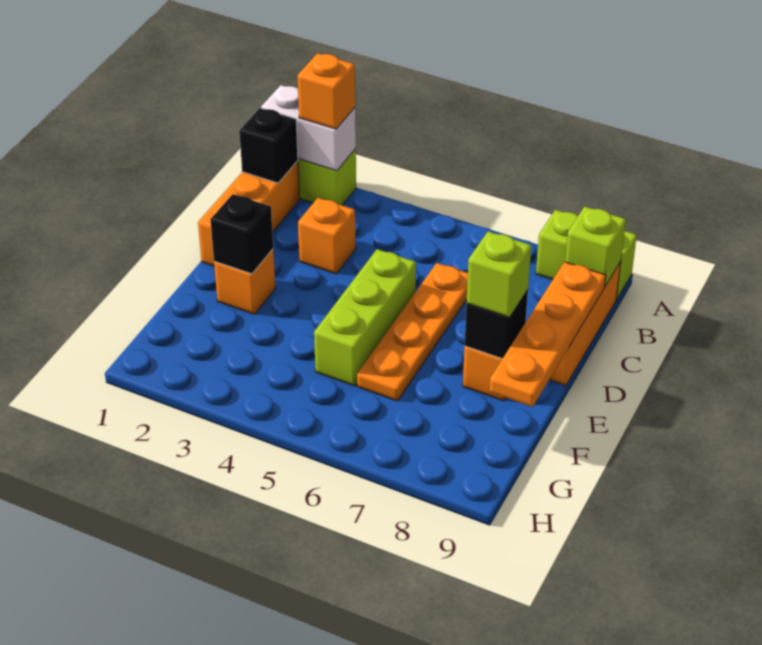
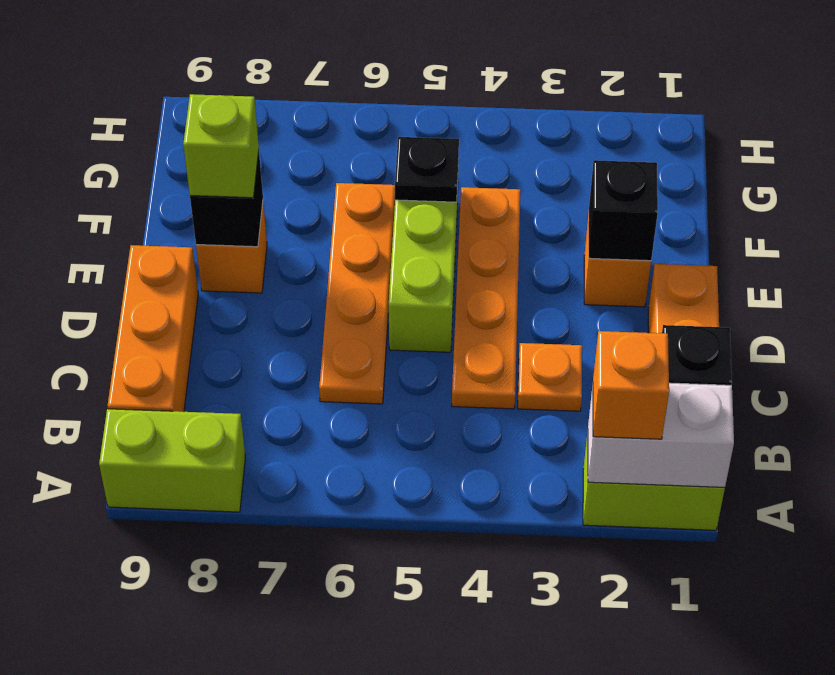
lime brick B9 level 2 -> none
orange brick C3 level 1 -> orange plate C3 level 1
orange plate C9:F9 level 2 -> orange plate C4:F4 level 1
none -> black plate F5 level 2

